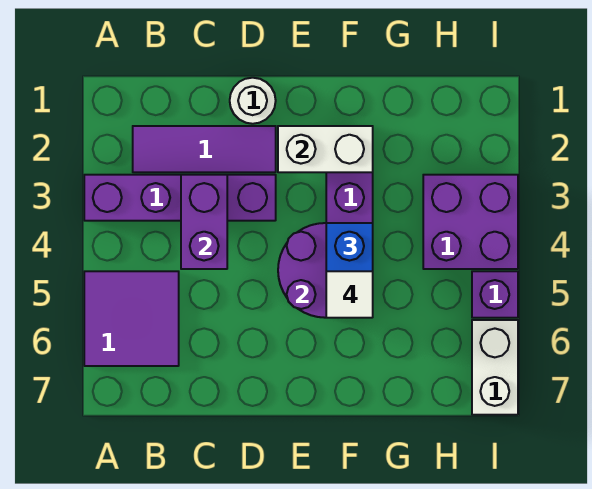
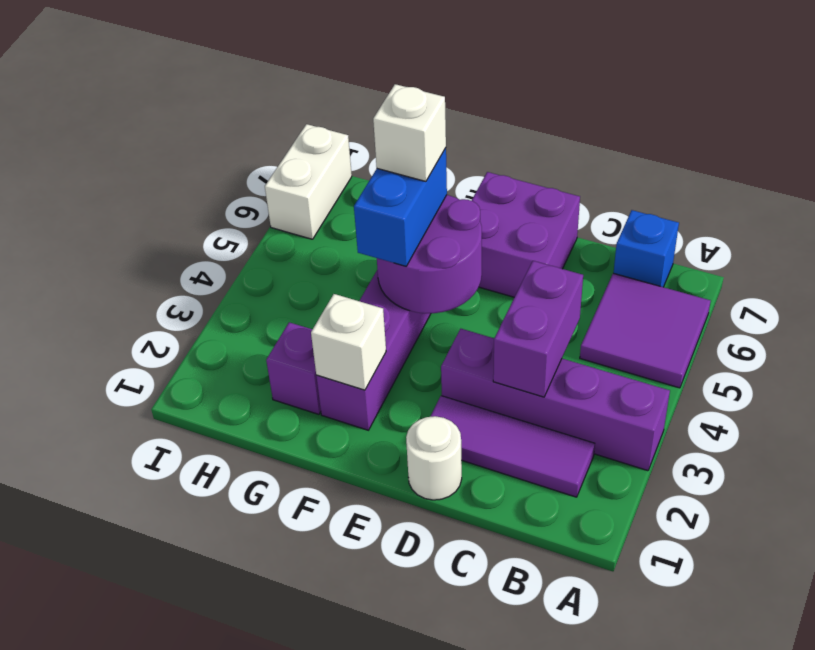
none -> blue brick B7 level 1
white brick E2:F2 level 2 -> white brick F2 level 2
white tile F5 level 4 -> white brick F5 level 4
purple brick H3:I4 level 1 -> purple brick D6:E7 level 1
purple brick I5 level 1 -> purple brick G2 level 1

